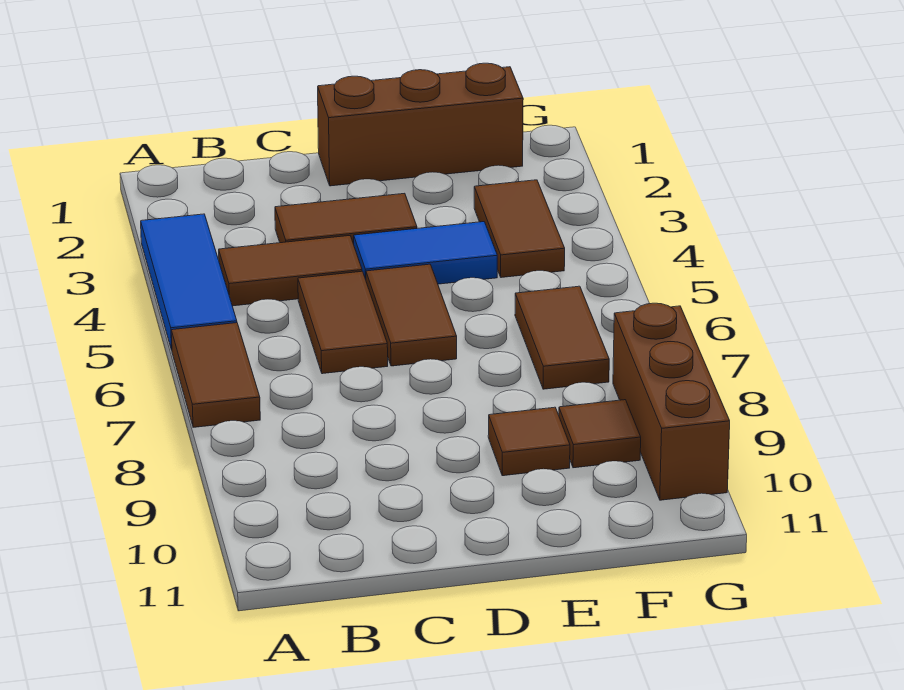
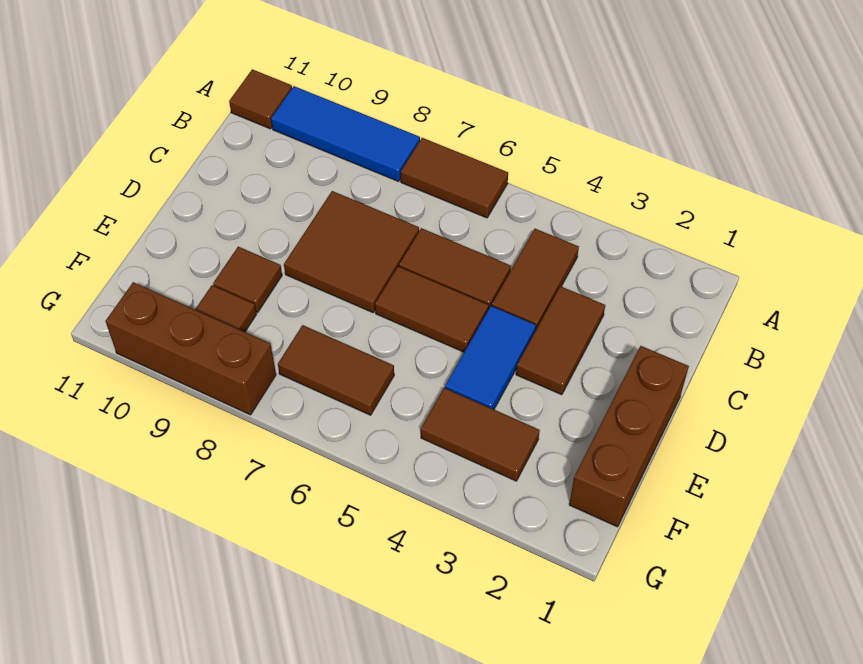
blue tile A3:A5 level 1 -> blue tile A8:A10 level 1
none -> brown tile A11 level 1
none -> brown tile C7:D8 level 1

